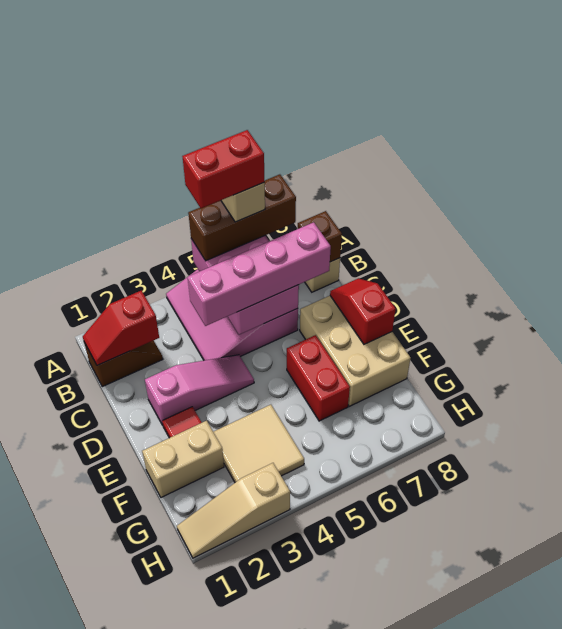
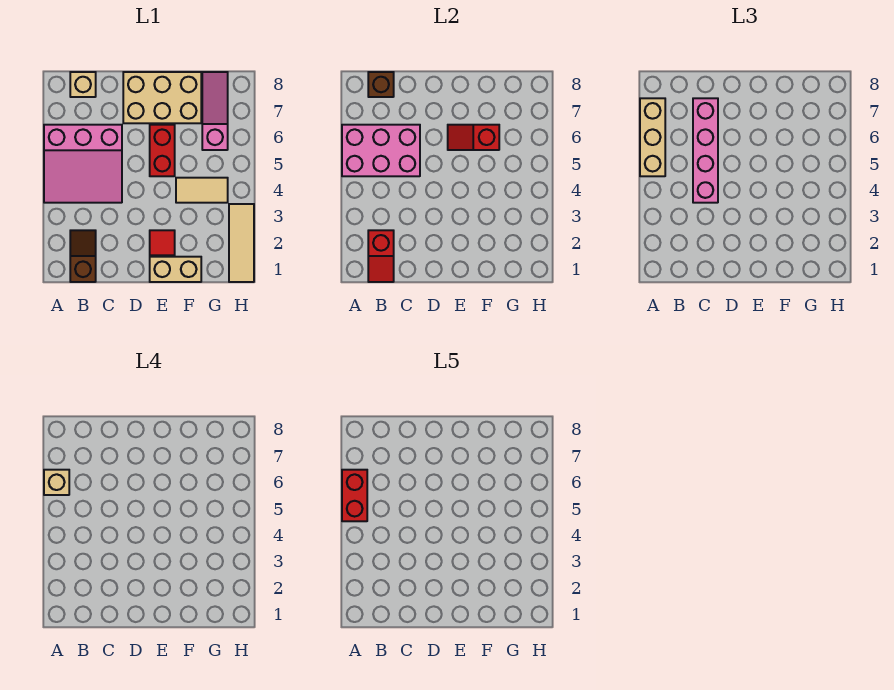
brown brick A5:A7 level 3 -> tan brick A5:A7 level 3
pink slope D2:D4 level 1 top 2 -> pink slope G6:G8 level 1 top 6
red slope D8:E8 level 2 top E -> red slope E6:F6 level 2 top F
red brick E6:F6 level 1 -> red brick E5:E6 level 1
tan brick F1:F2 level 1 -> tan brick E1:F1 level 1
tan tile F3:G4 level 1 -> tan tile F4:G4 level 1
tan slope H1:H3 level 1 top 3 -> tan tile H1:H3 level 1

